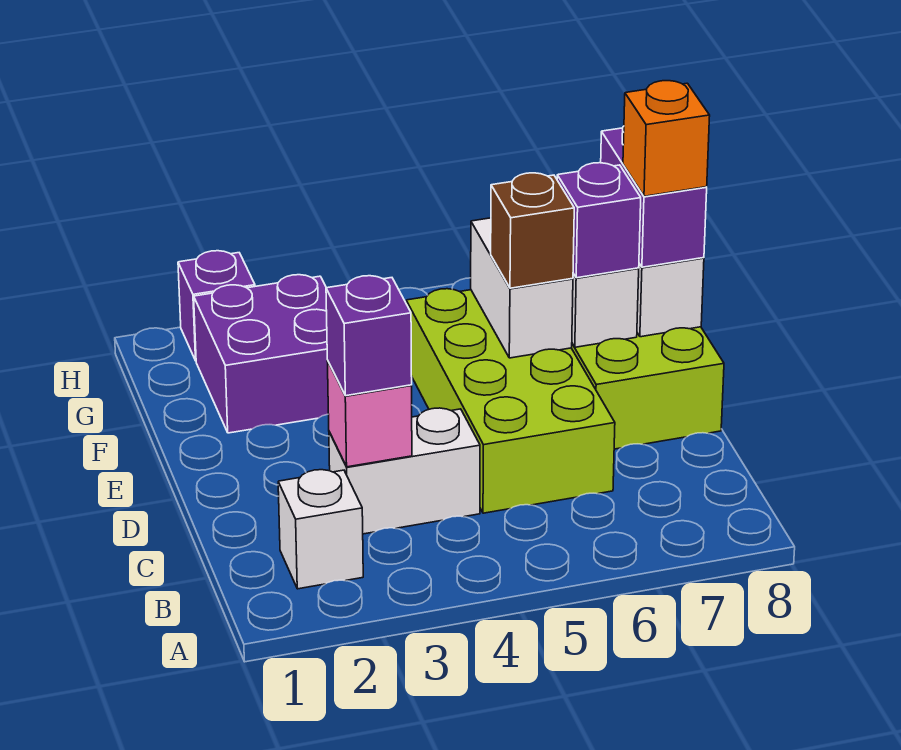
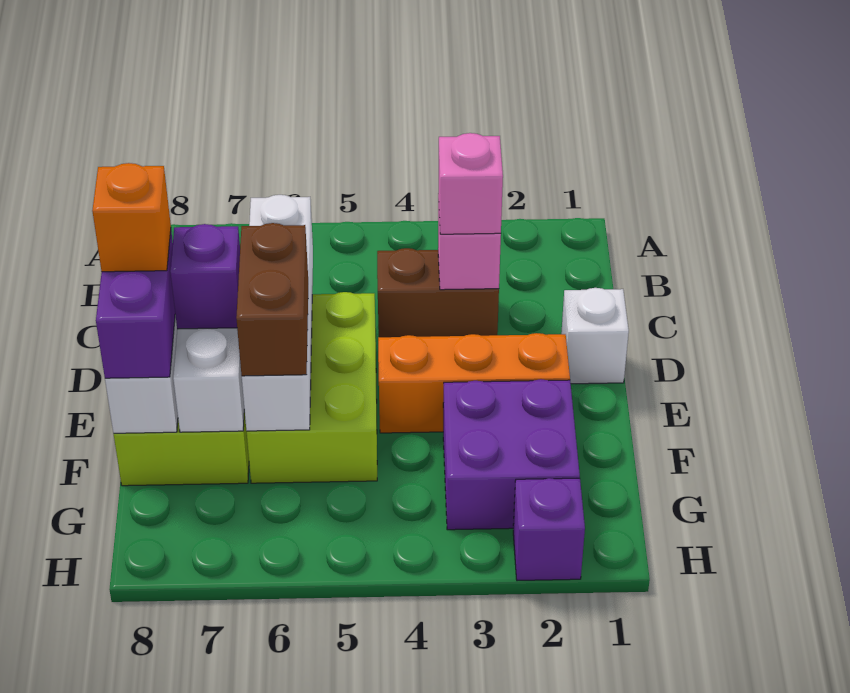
white brick B2 level 1 -> white brick D1 level 1
white brick C3:C4 level 1 -> brown brick C3:C4 level 1
purple brick C3 level 3 -> pink brick C3 level 3
lime brick C5:F6 level 1 -> lime brick D5:F6 level 1
none -> orange brick E2:E4 level 1
white brick E6:F6 level 2 -> white brick C6:F6 level 2
brown brick E6 level 3 -> brown brick E6:F6 level 3

